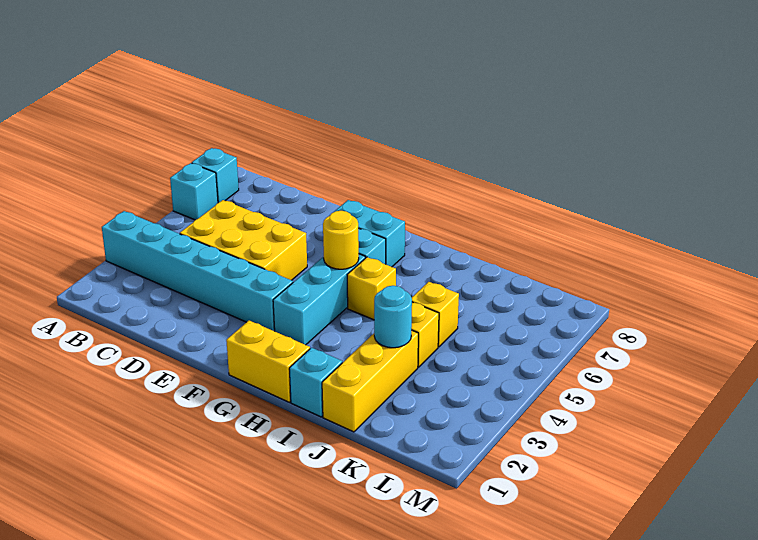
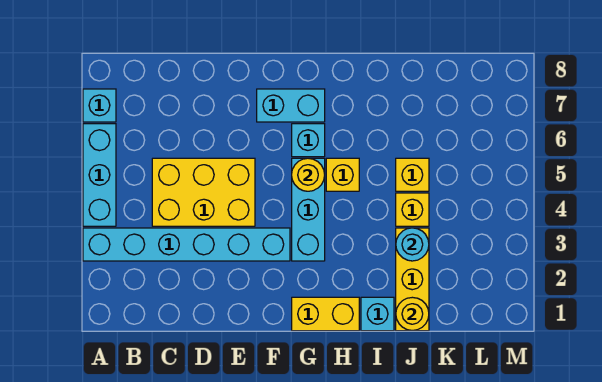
cyan brick A6 level 1 -> cyan brick A4:A6 level 1
none -> yellow round brick J1 level 2

